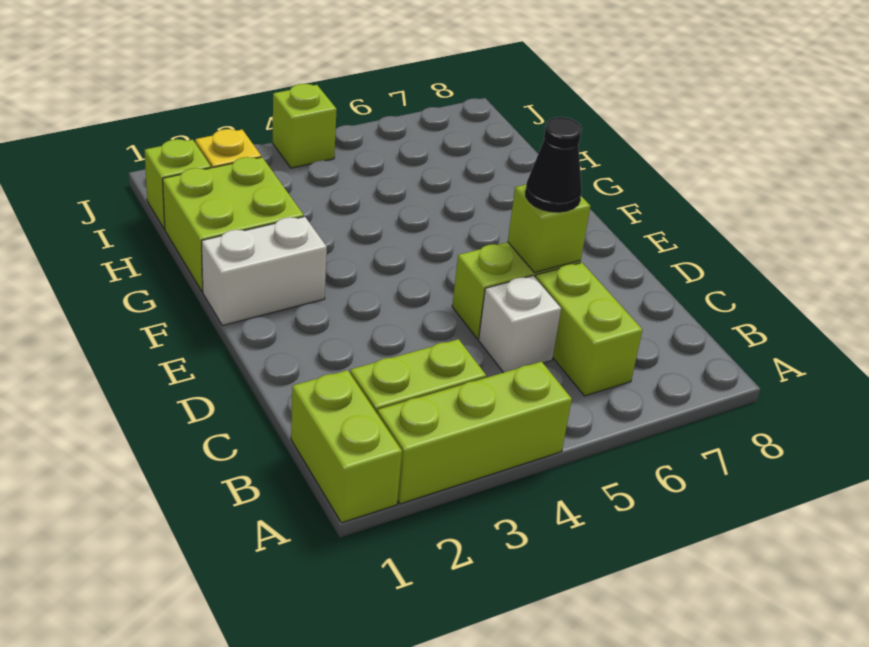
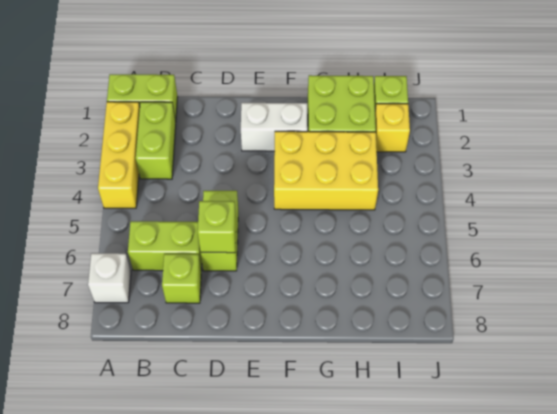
lime brick A2:A4 level 1 -> yellow brick A2:A4 level 1
white brick C5 level 1 -> white brick A7 level 1
black cone D6 level 3 -> none
white brick F1:F2 level 1 -> white brick E2:F2 level 1
none -> yellow brick F3:H4 level 1
lime brick J4 level 1 -> lime brick C7 level 1

